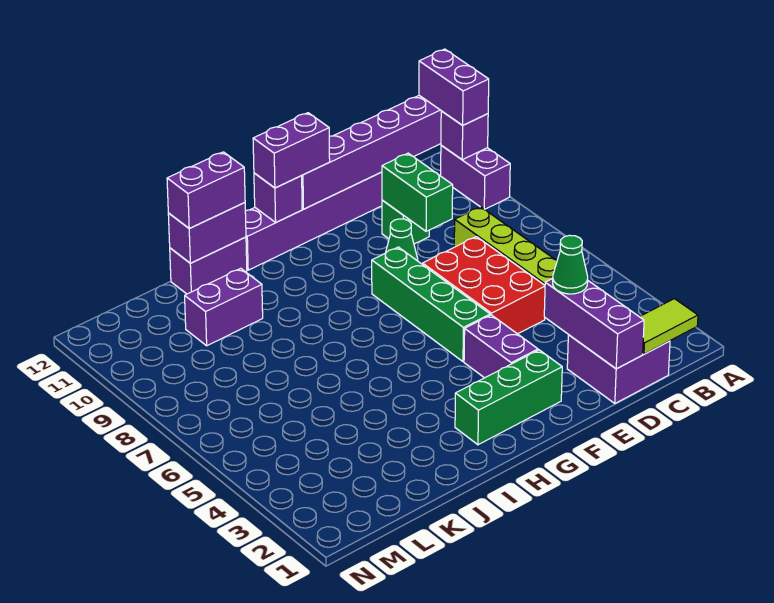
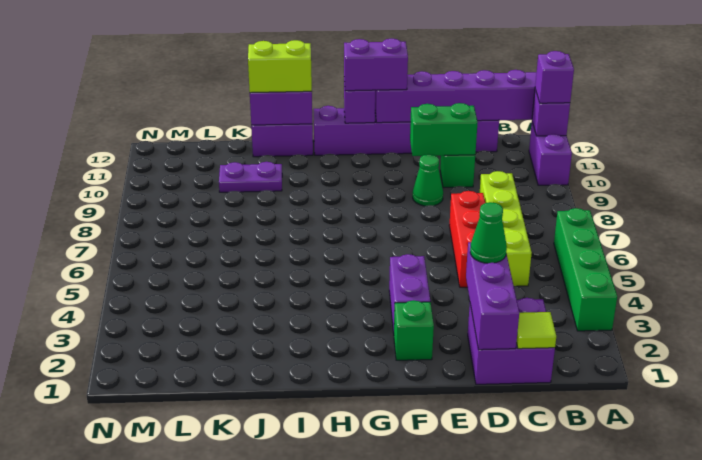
purple brick A11:A12 level 3 -> purple brick A11 level 3
lime tile B1:C1 level 2 -> lime tile C1 level 2
red brick D5:E7 level 1 -> red brick D5:D7 level 1
green brick D9:D10 level 2 -> green brick D10:E10 level 2
green brick F2:H2 level 1 -> green brick F2 level 1
green brick F5:F8 level 1 -> green brick A3:A6 level 1
purple brick I12:J12 level 3 -> lime brick I12:J12 level 3
purple brick J10:K10 level 1 -> purple plate J10:K10 level 1

